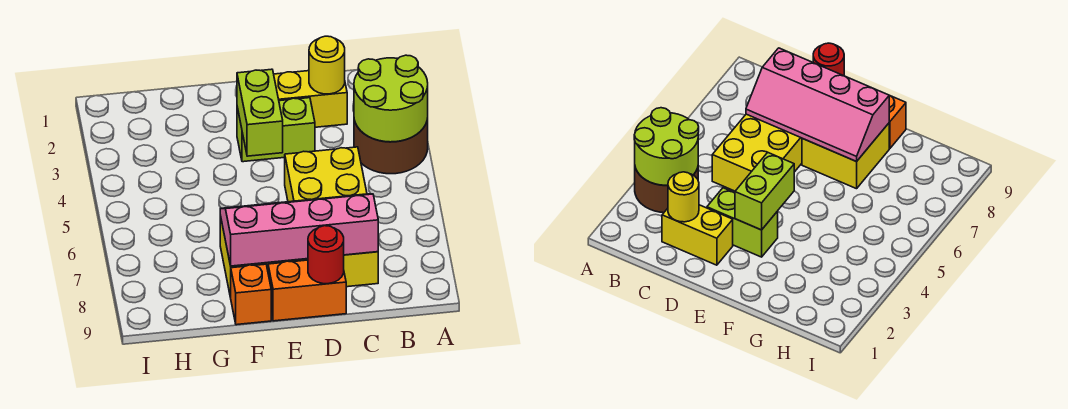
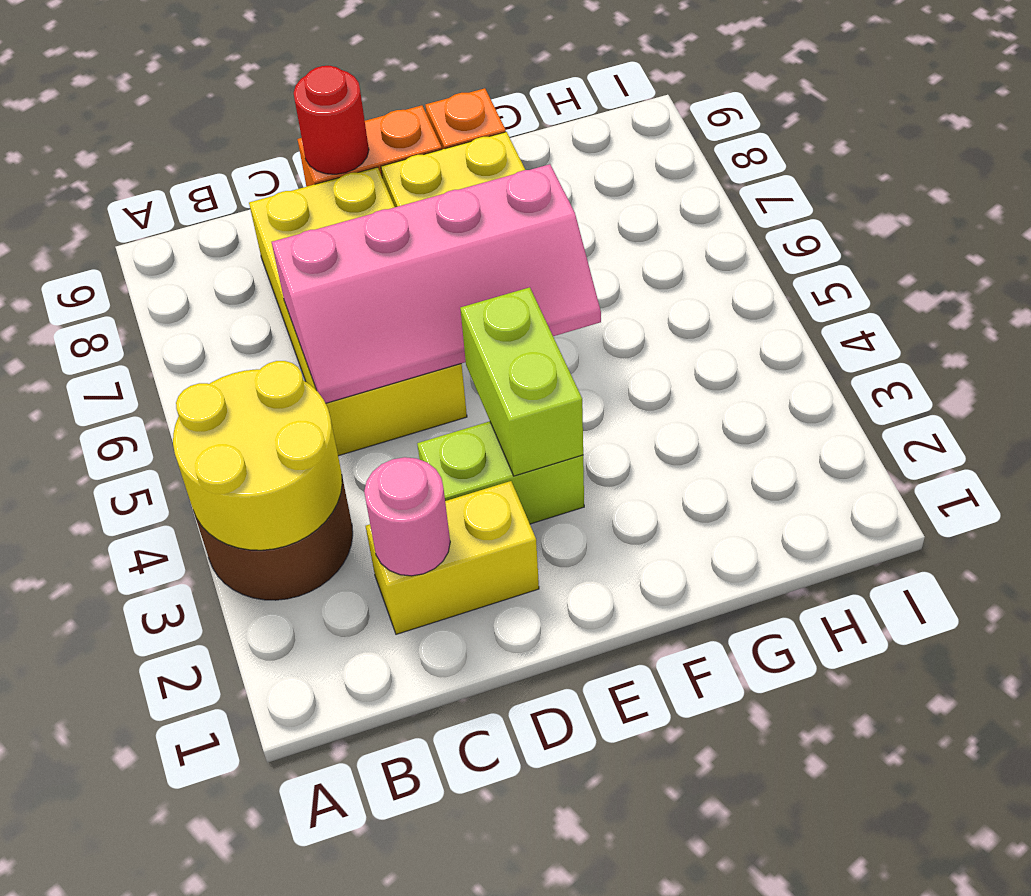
lime round brick A3:B4 level 2 -> yellow round brick A3:B4 level 2
yellow round brick C2 level 2 -> pink round brick C2 level 2
pink slope C7:F8 level 2 top 8 -> pink slope C5:F6 level 2 top 6

